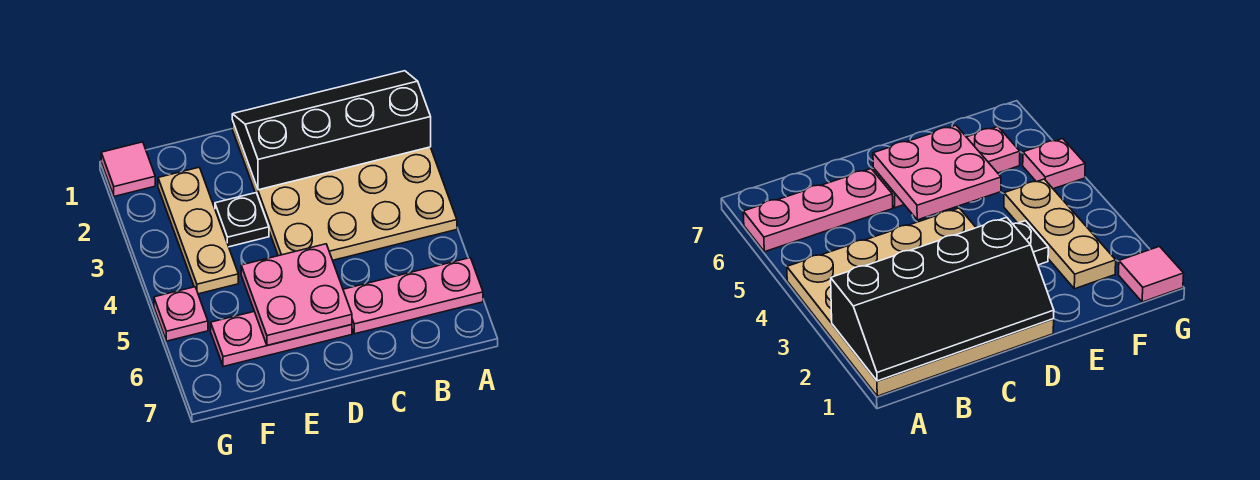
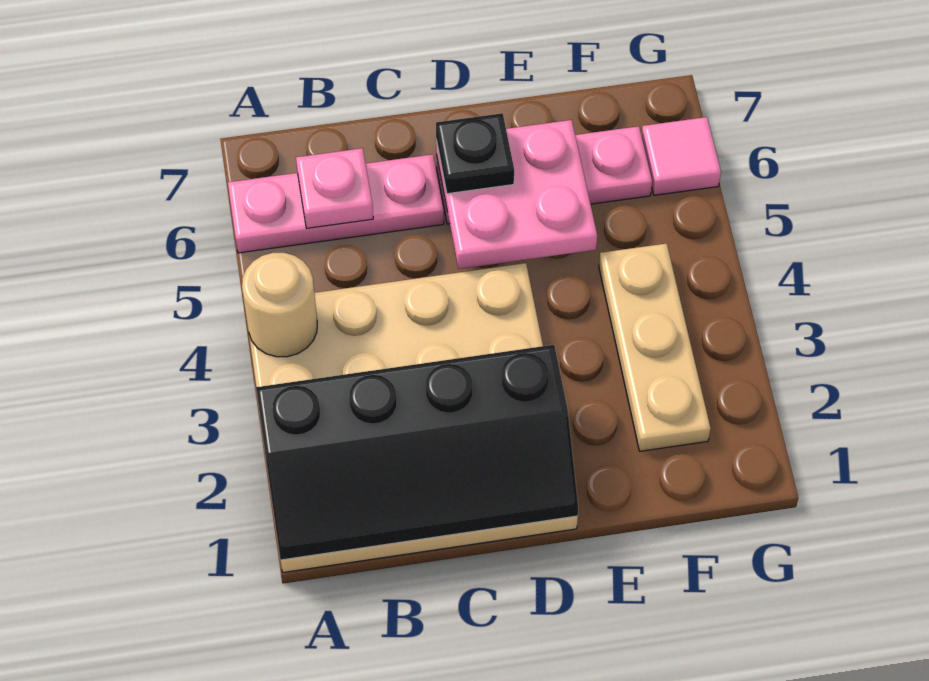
none -> tan round brick A4 level 2
black plate E3 level 1 -> black plate D6 level 3
pink tile G1 level 1 -> pink tile G6 level 1
pink plate G5 level 1 -> pink plate B6 level 2

